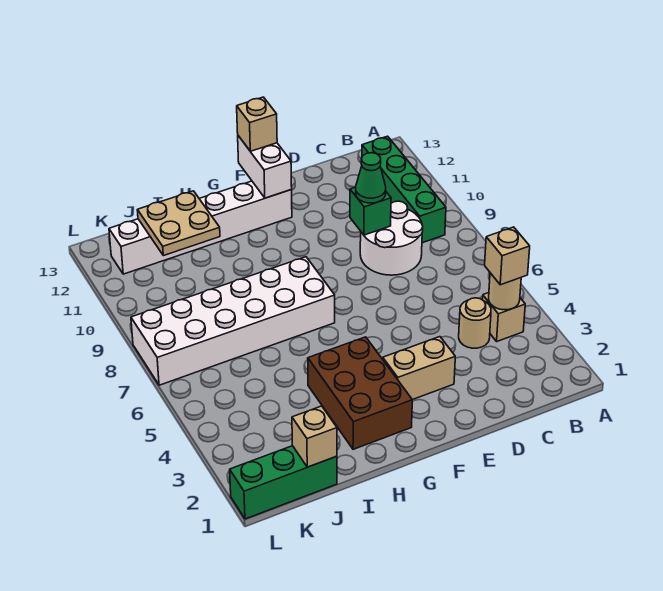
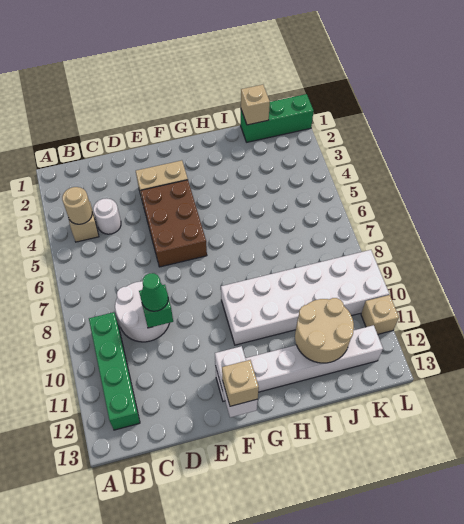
tan brick B4 level 3 -> tan brick L11 level 1
tan round brick C4 level 1 -> white round brick C4 level 1
brown brick G2:H4 level 1 -> brown brick E4:F6 level 1
white brick G7:L8 level 1 -> white brick G9:L10 level 1
tan plate I11:J12 level 2 -> tan round brick I11:J12 level 2

